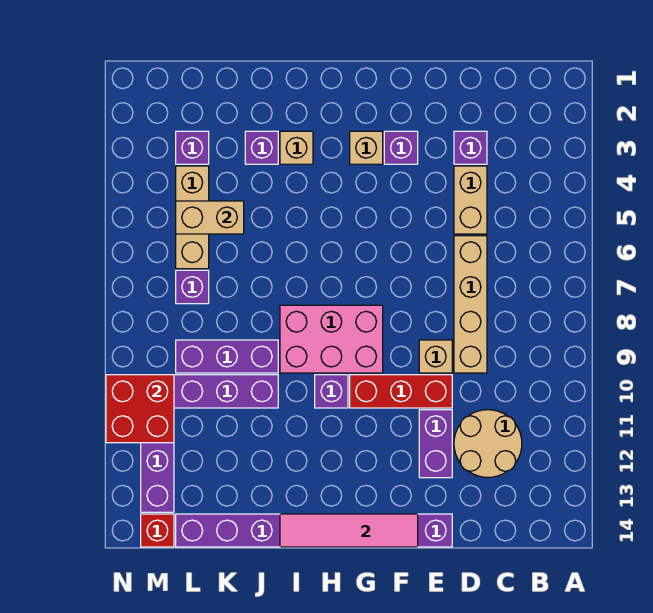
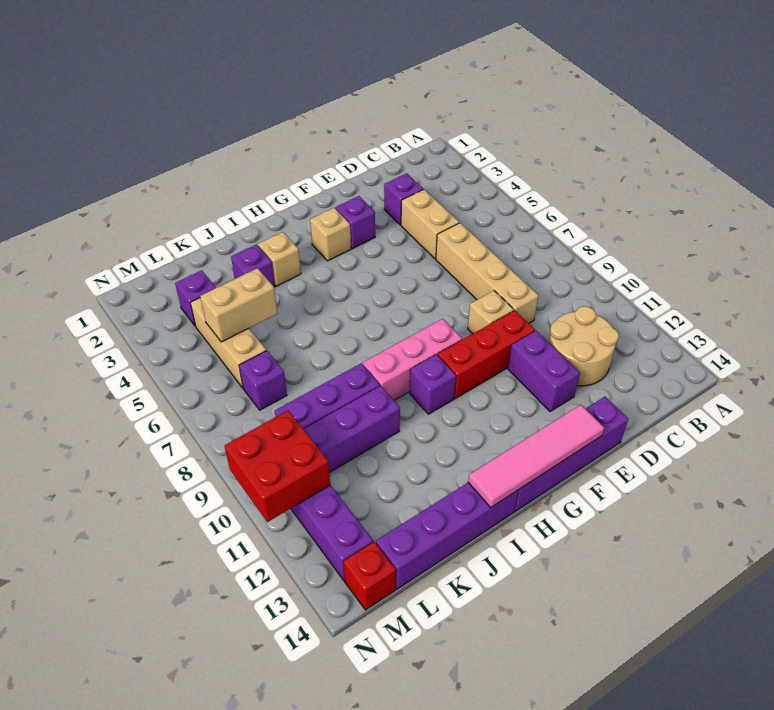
pink brick G8:I9 level 1 -> pink brick G9:I9 level 1

